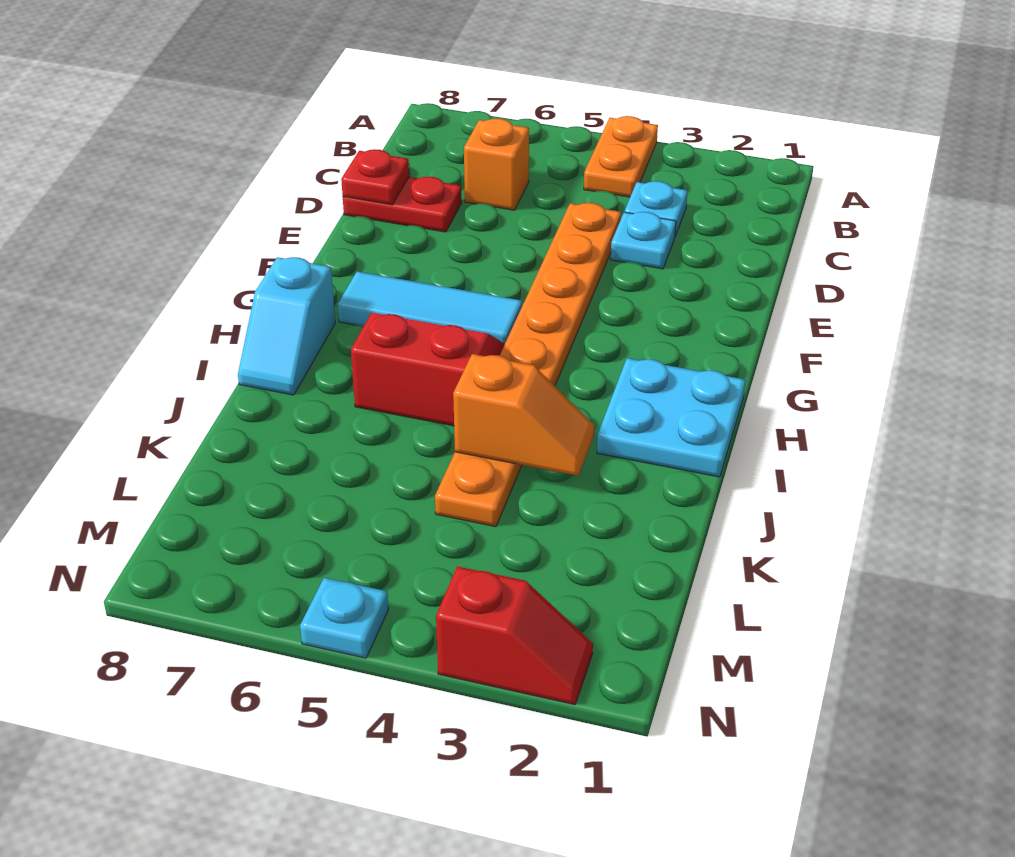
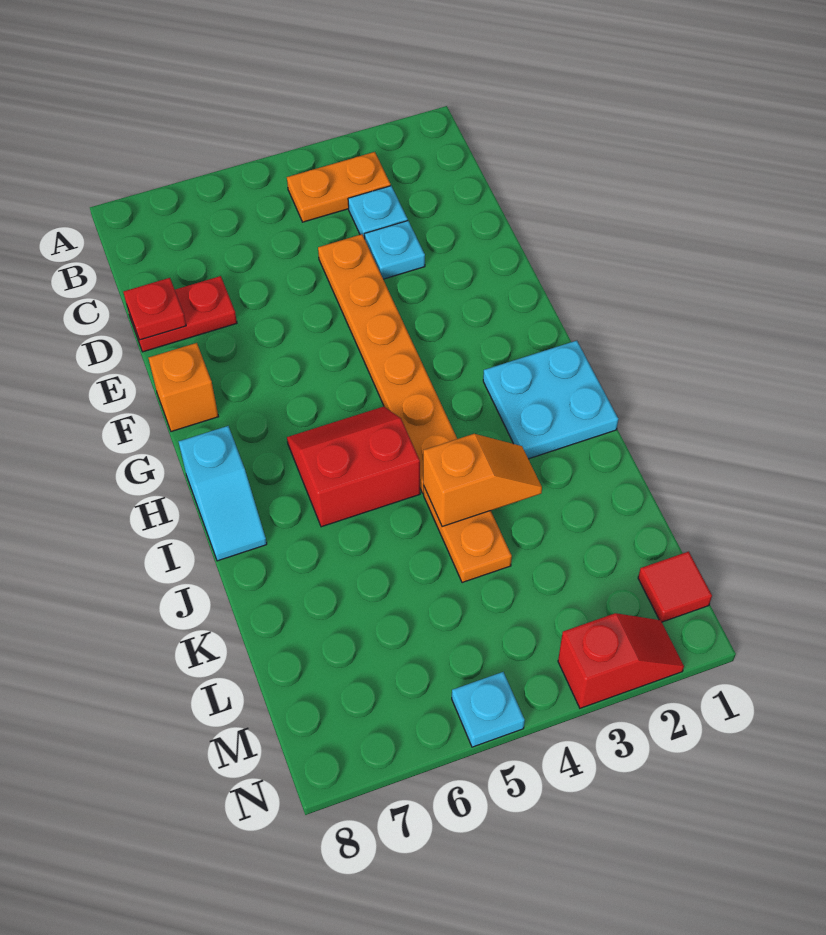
orange plate A4:B4 level 1 -> orange plate B3:B4 level 1
orange brick C6 level 1 -> orange brick F8 level 1
cyan tile G5:G7 level 1 -> none
none -> red tile M1 level 1

